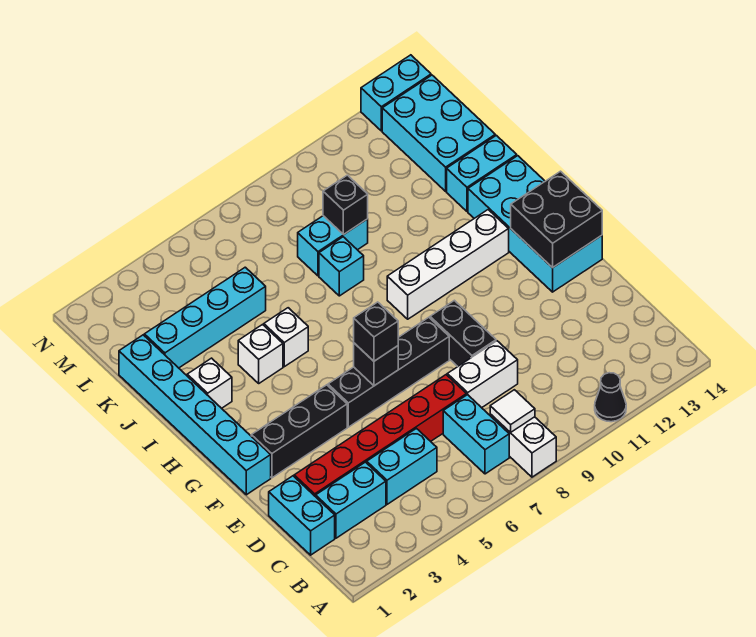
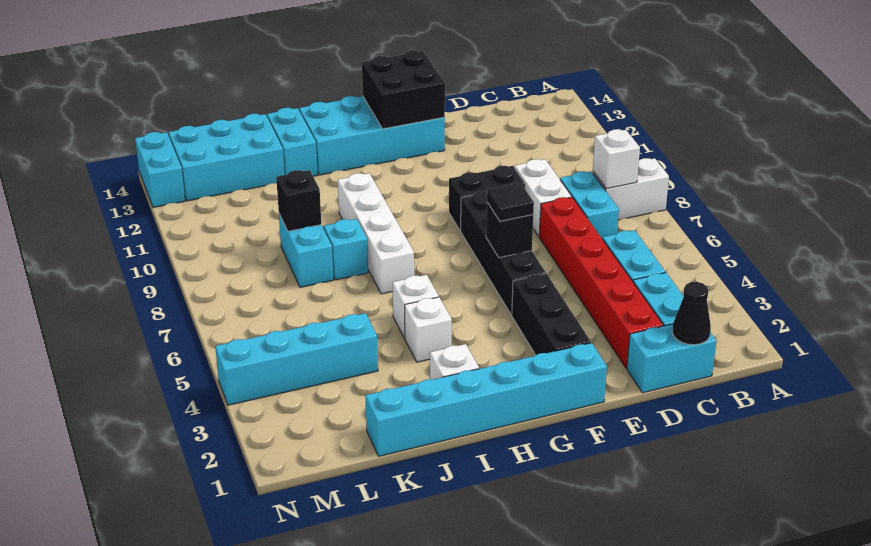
black cone A11 level 1 -> black cone C1 level 2
cyan brick B7:C7 level 1 -> cyan brick C7:C8 level 1
white tile B8 level 2 -> white brick B8 level 2
black brick F6 level 3 -> black tile F6 level 3
white brick H9:H12 level 1 -> white brick I7:I10 level 1
cyan brick K2:K5 level 1 -> cyan brick K4:N4 level 1

